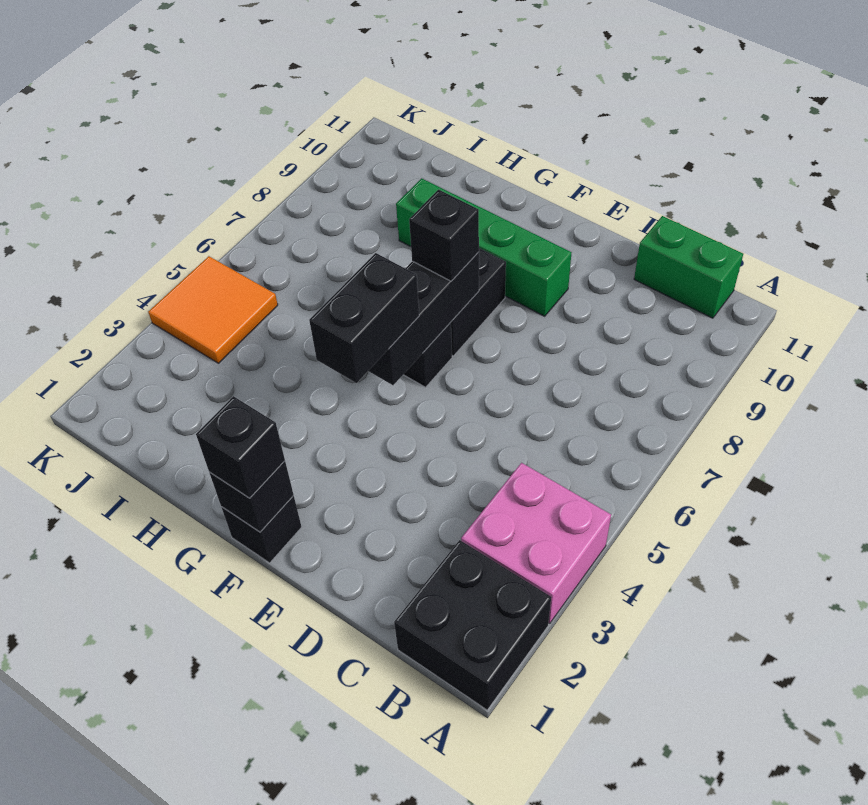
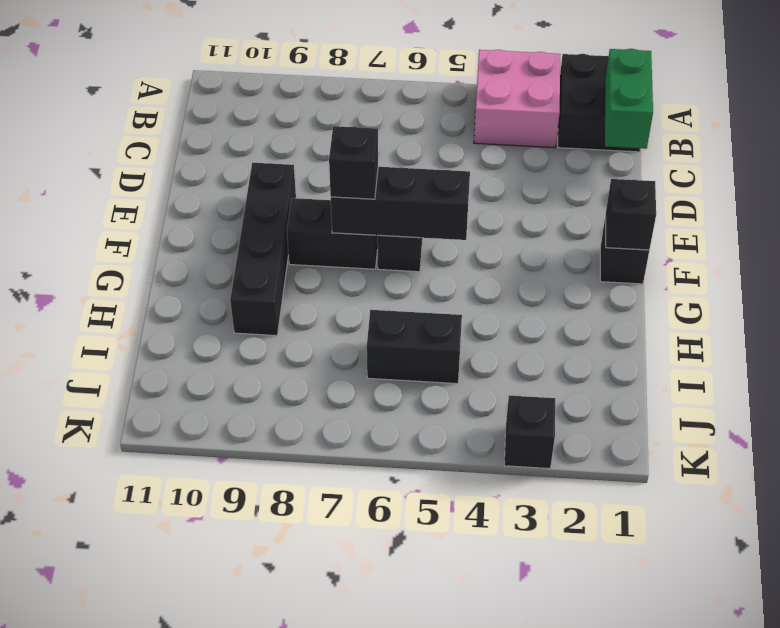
green brick B11:C11 level 1 -> green brick B1:C1 level 2
green brick E9:H9 level 1 -> black brick E9:H9 level 1
black brick F1 level 3 -> black brick K3 level 1
black brick F4:F5 level 3 -> black brick I5:I6 level 1
orange tile J4:K5 level 1 -> none

